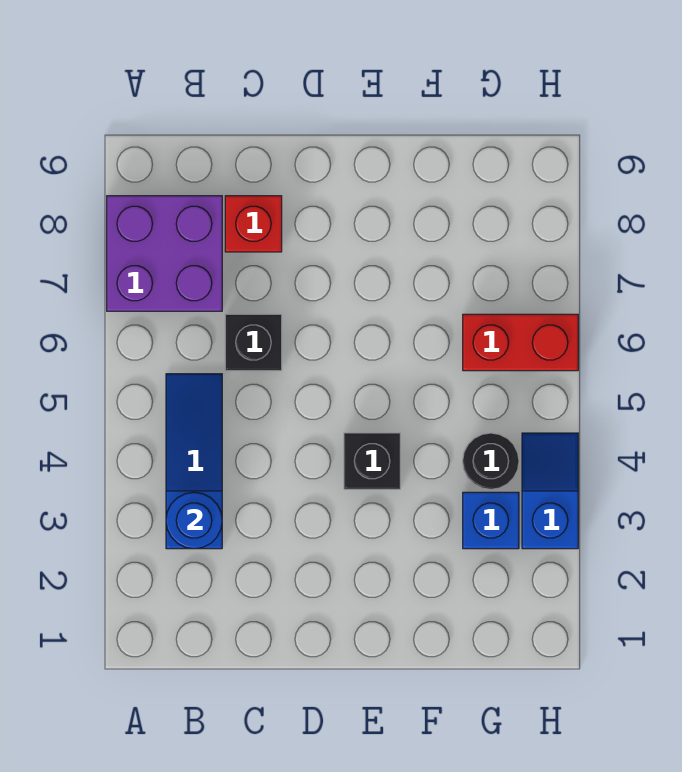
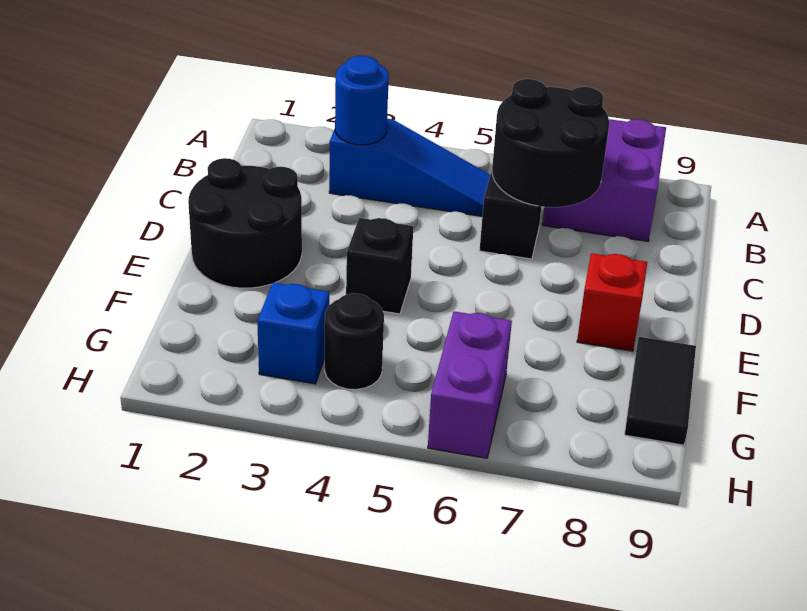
none -> black round brick B6:C7 level 2
red brick C8 level 1 -> red brick E8 level 1
none -> black round brick D1:E2 level 1
none -> black tile F9:G9 level 1
red brick G6:H6 level 1 -> purple brick G6:H6 level 1
blue slope H3:H4 level 1 top 3 -> none

